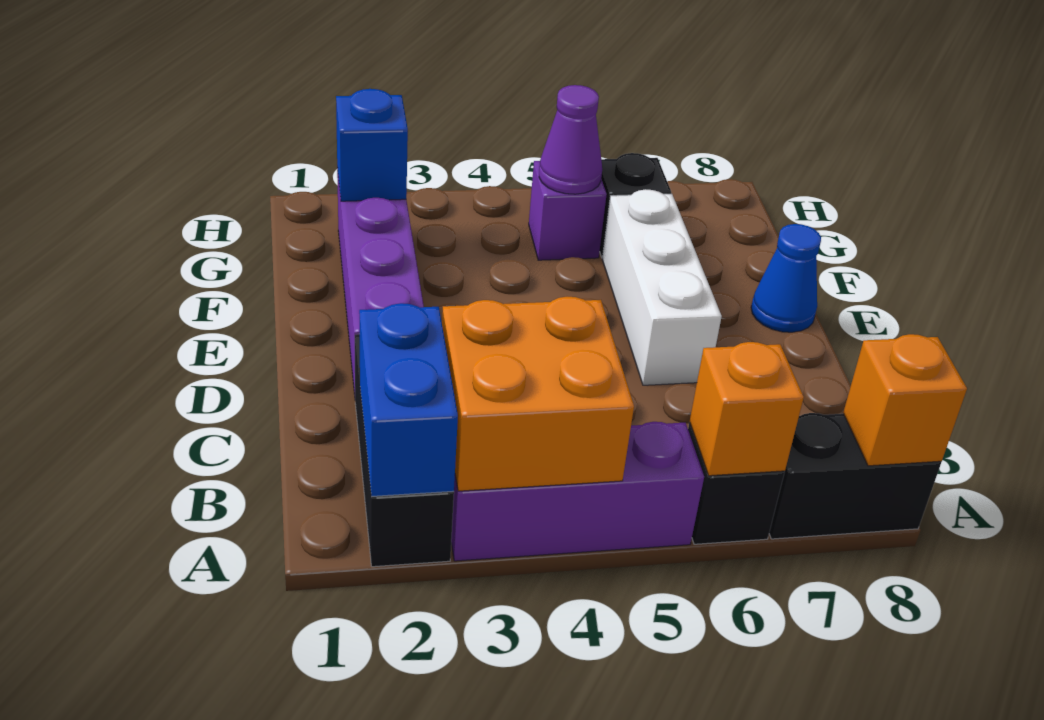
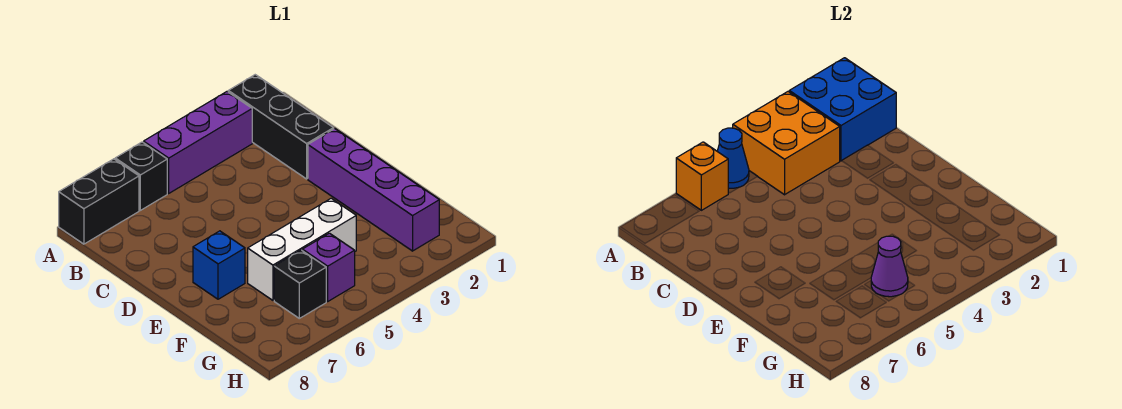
blue brick A2:B2 level 2 -> blue brick A1:B2 level 2
orange brick A8 level 2 -> none
white brick D6:F6 level 1 -> white brick F4:F6 level 1
blue cone E8 level 1 -> blue cone A5 level 2
blue brick G2 level 2 -> blue brick E7 level 1

